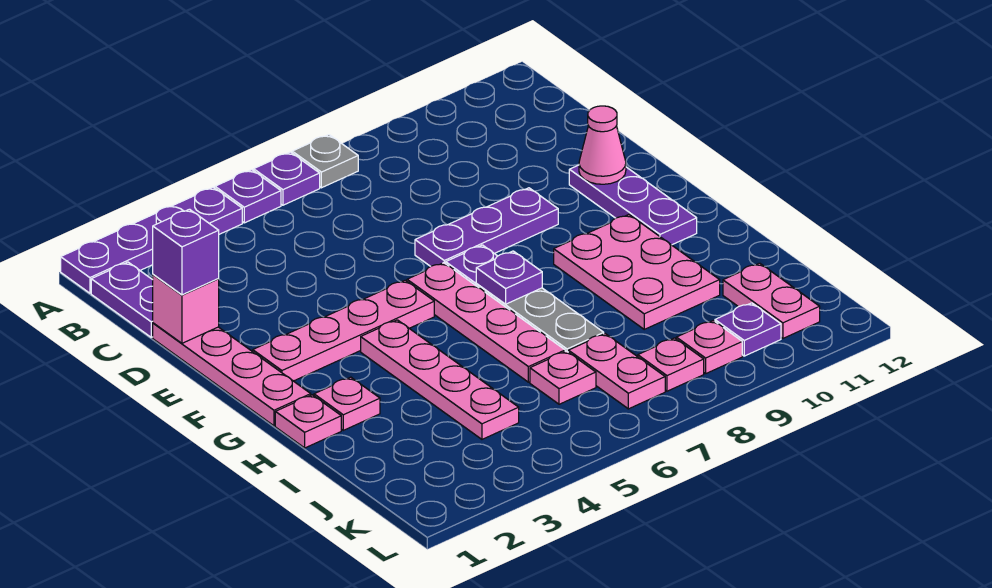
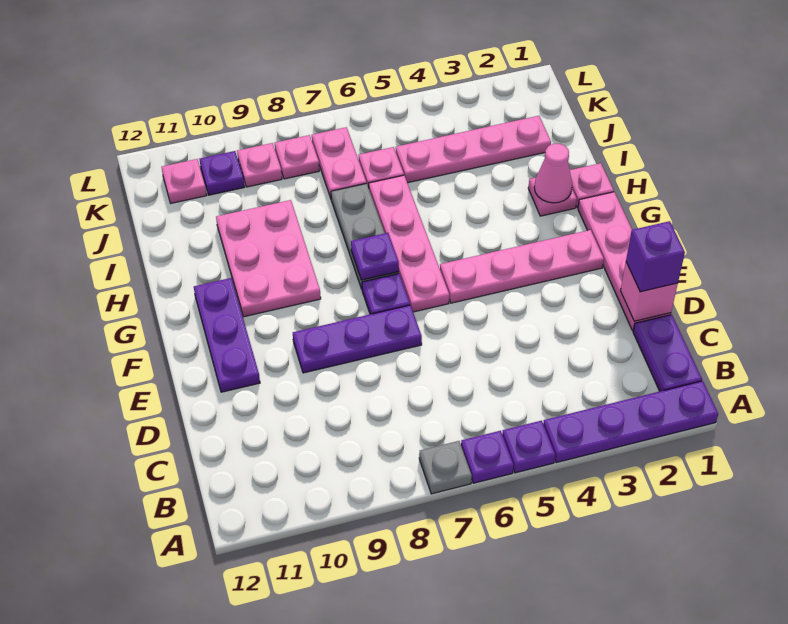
pink cone E11 level 2 -> pink cone H2 level 2
pink plate G4:J4 level 1 -> pink plate J2:J5 level 1
pink plate J11:K11 level 1 -> pink plate K11 level 1

